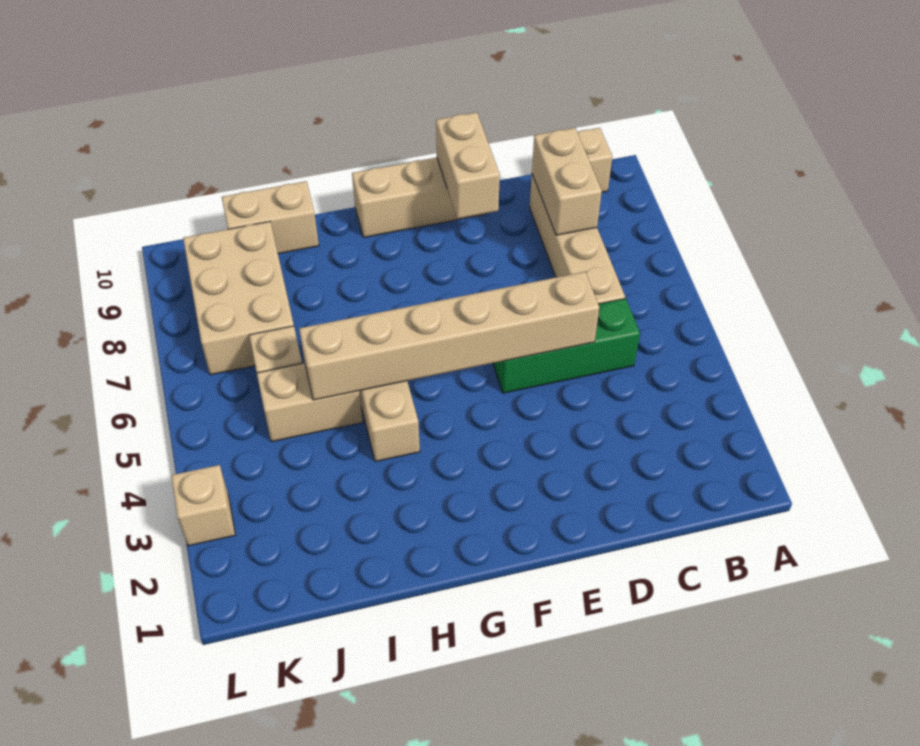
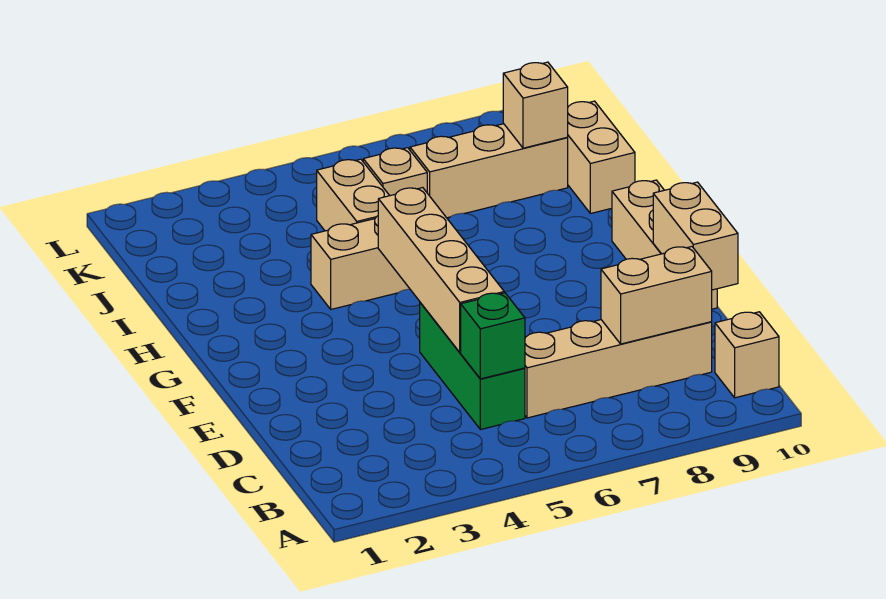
none -> green brick C5 level 2
tan brick D5:I5 level 2 -> tan brick D5:G5 level 2
tan brick E9:E10 level 2 -> tan brick D10:E10 level 2
tan brick J7:K9 level 1 -> tan brick J7:J9 level 1
tan brick L3 level 1 -> tan brick J9 level 2

